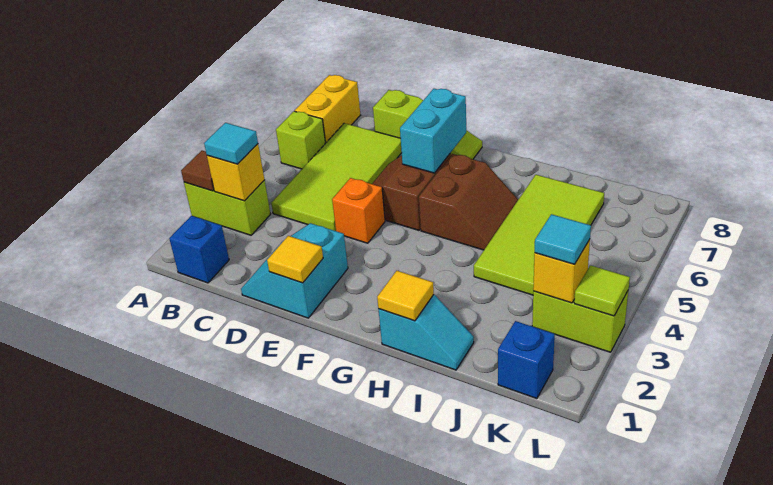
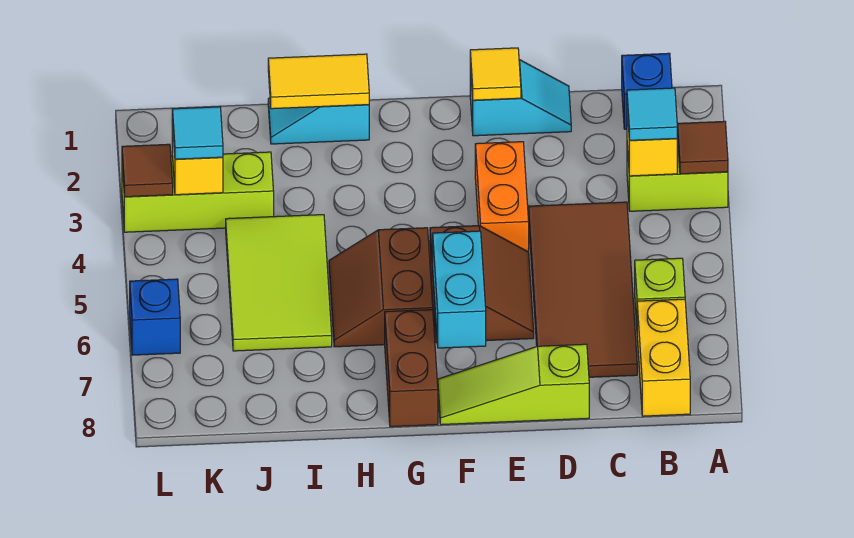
lime tile C4:D7 level 1 -> brown tile C4:D7 level 1
cyan slope D1:E2 level 1 top E -> cyan slope D1:E1 level 1 top E
orange brick E4 level 1 -> orange brick E3:E4 level 1
none -> brown brick G7:G8 level 1
yellow tile H1 level 2 -> yellow tile H1:I1 level 2
lime tile I4:J7 level 1 -> lime tile I4:J6 level 1
blue brick K1 level 1 -> blue brick L6 level 1
lime brick K3:L3 level 1 -> lime brick J3:L3 level 1
lime tile L3 level 2 -> brown tile L3 level 2

